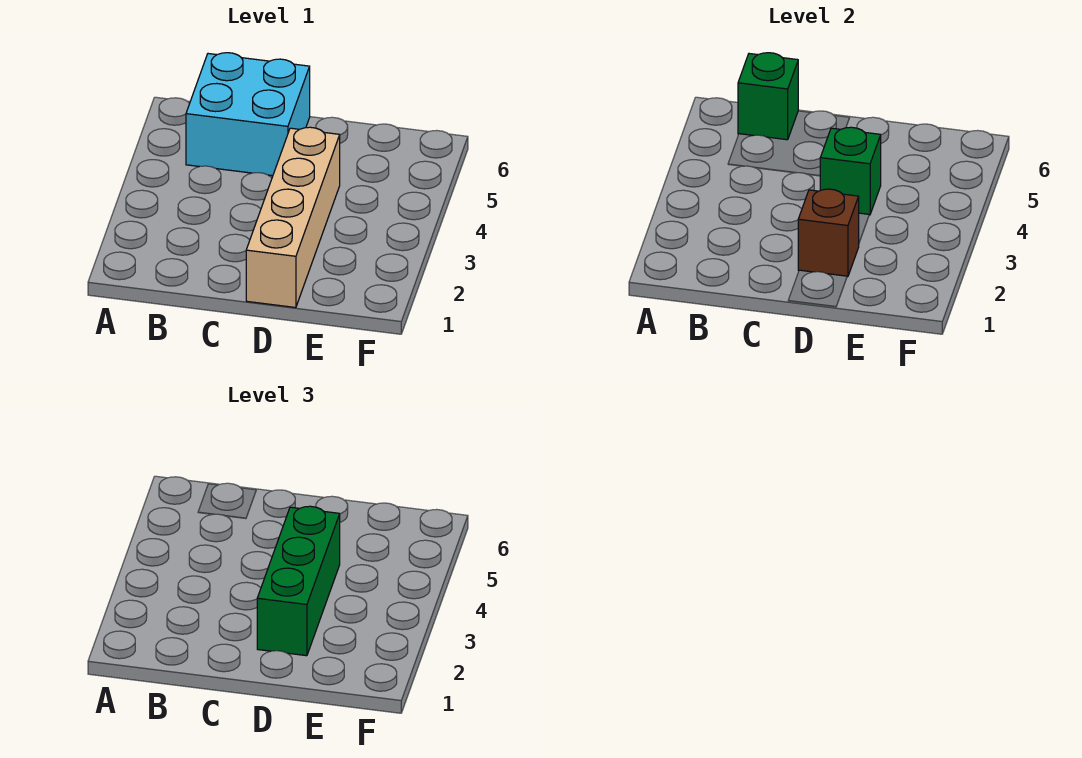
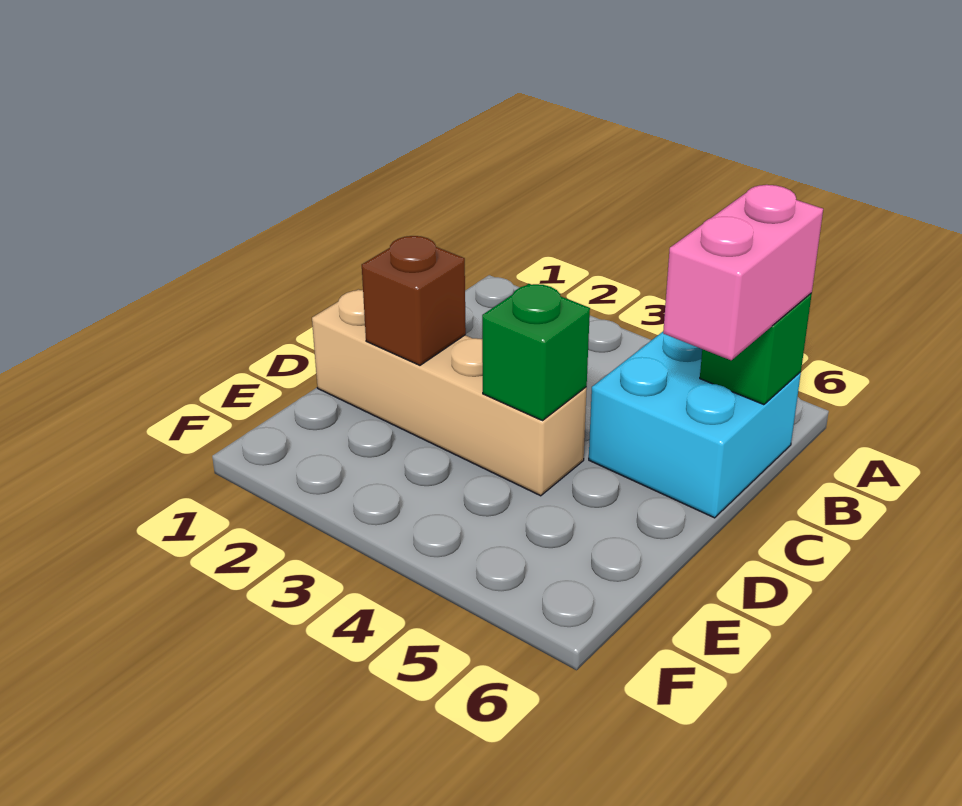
none -> pink brick B6:C6 level 3
green brick D2:D4 level 3 -> none

